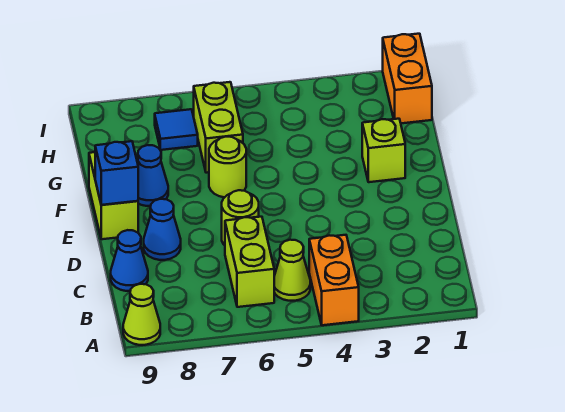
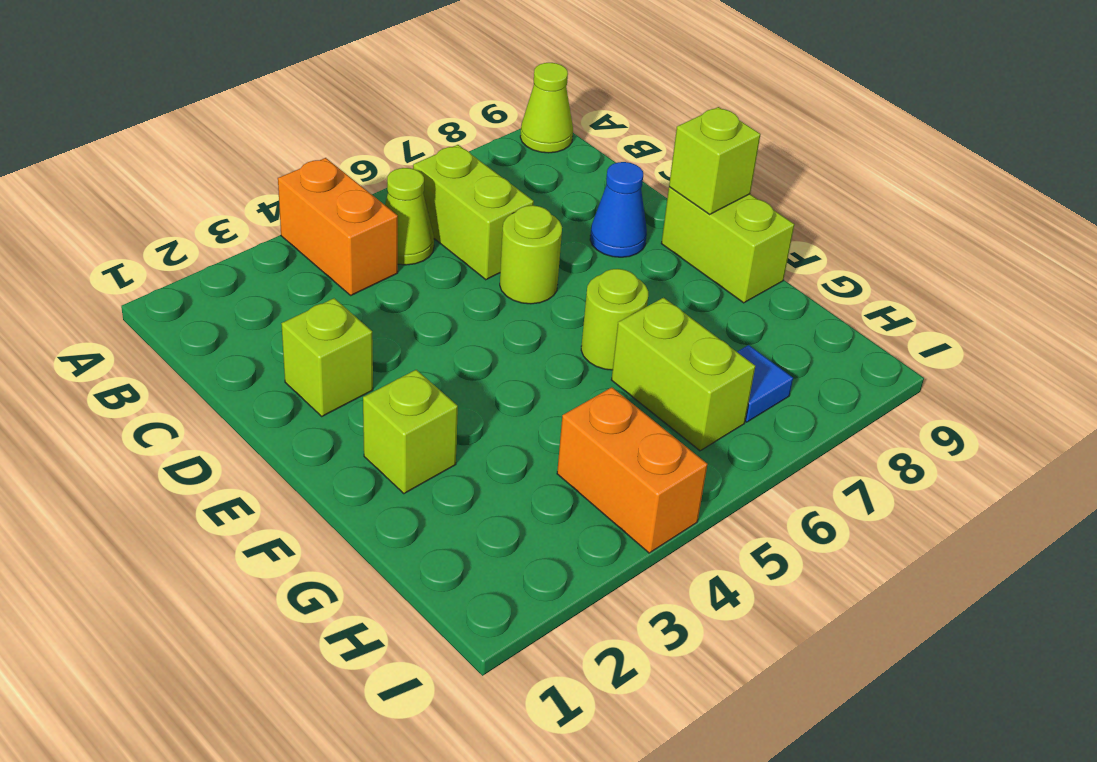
blue cone C9 level 1 -> none
none -> lime brick D2 level 1
blue brick E9 level 2 -> lime brick E9 level 2
blue cone F8 level 1 -> none
orange brick H1:I1 level 1 -> orange brick H4:I4 level 1

